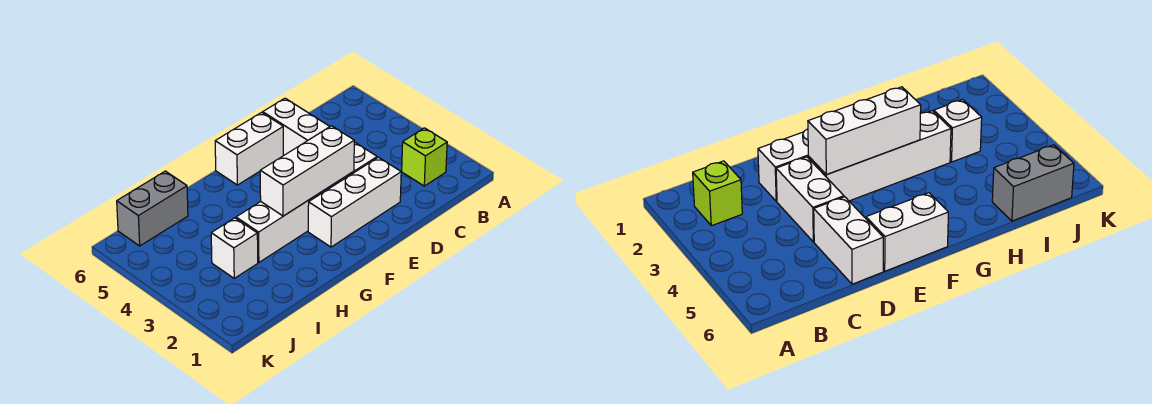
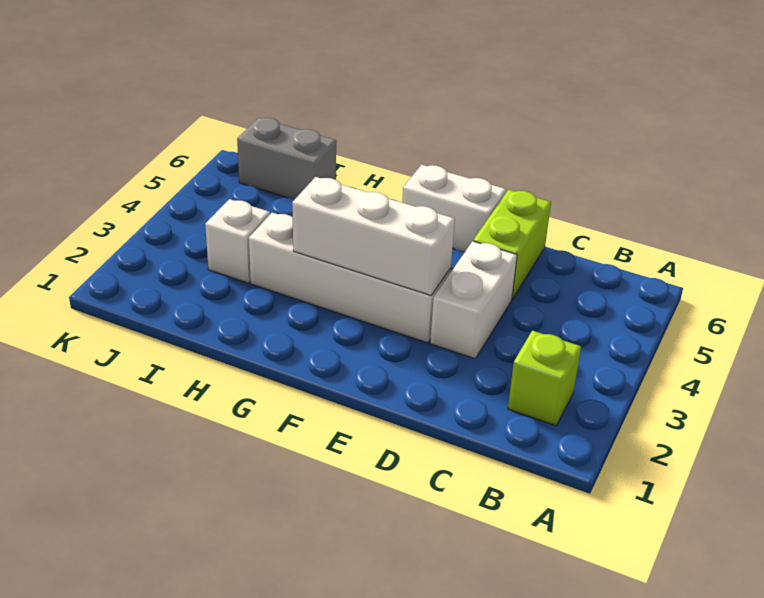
white brick D2:F2 level 1 -> none
white brick D5:D6 level 1 -> lime brick D5:D6 level 1

